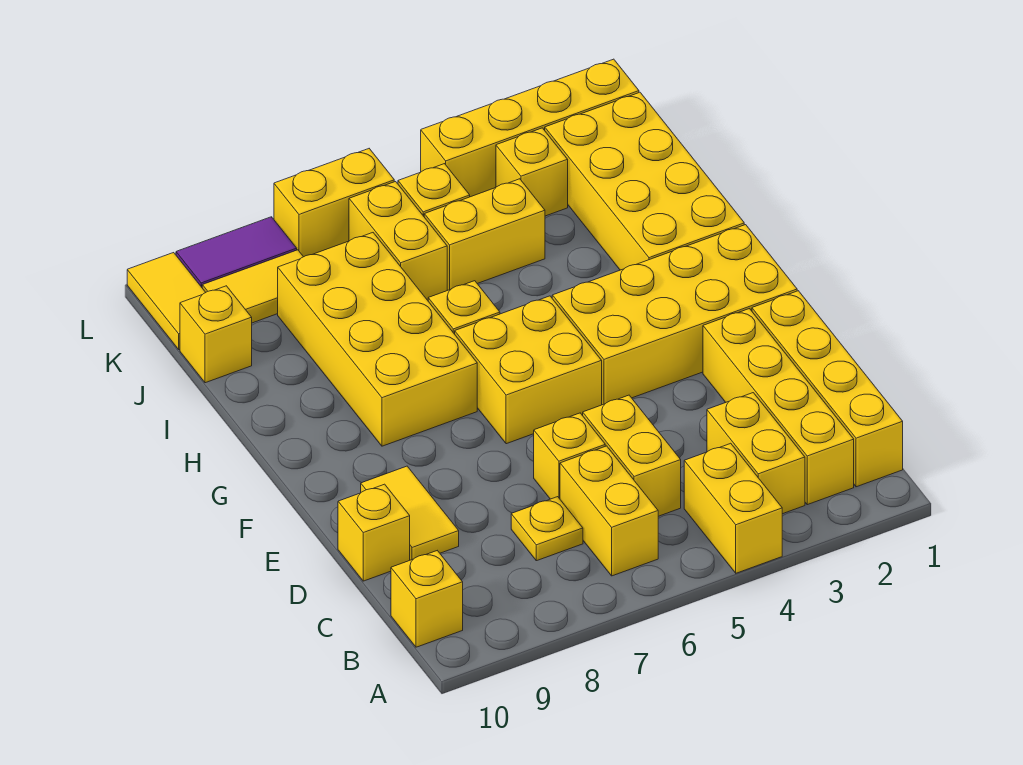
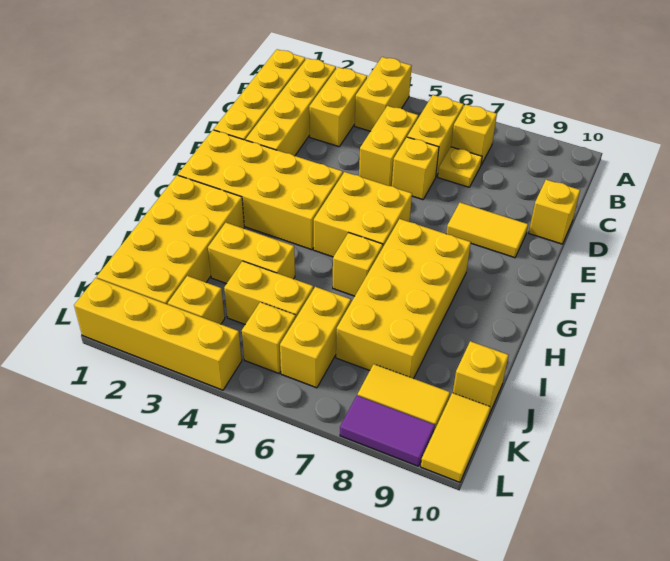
yellow brick B10 level 1 -> yellow brick B7 level 1
yellow tile D9:E9 level 1 -> yellow tile E8:E9 level 1
yellow brick L6:L7 level 1 -> yellow brick I3:I4 level 1

